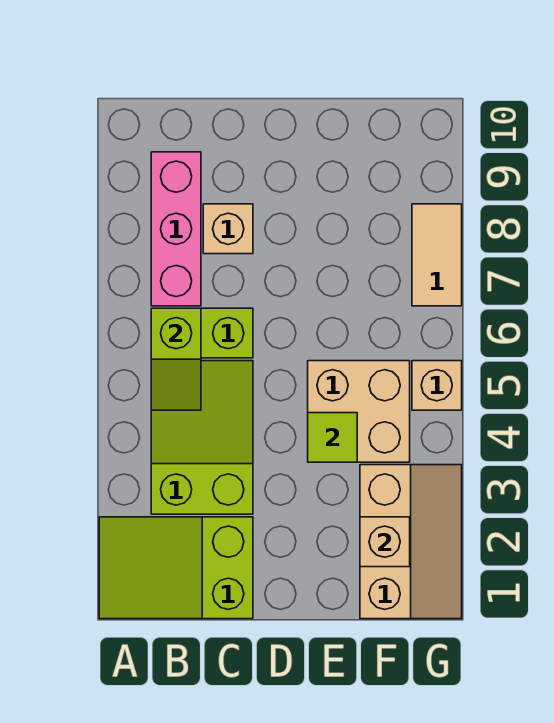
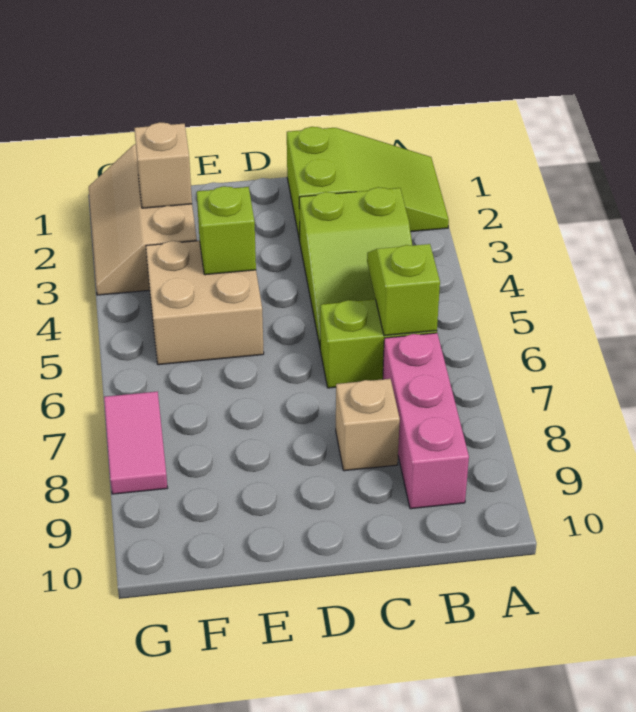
lime tile E4 level 2 -> lime brick E4 level 2
tan brick G5 level 1 -> none
tan tile G7:G8 level 1 -> pink tile G7:G8 level 1

